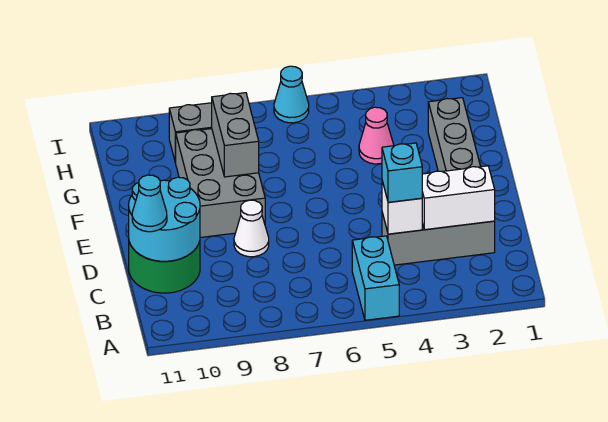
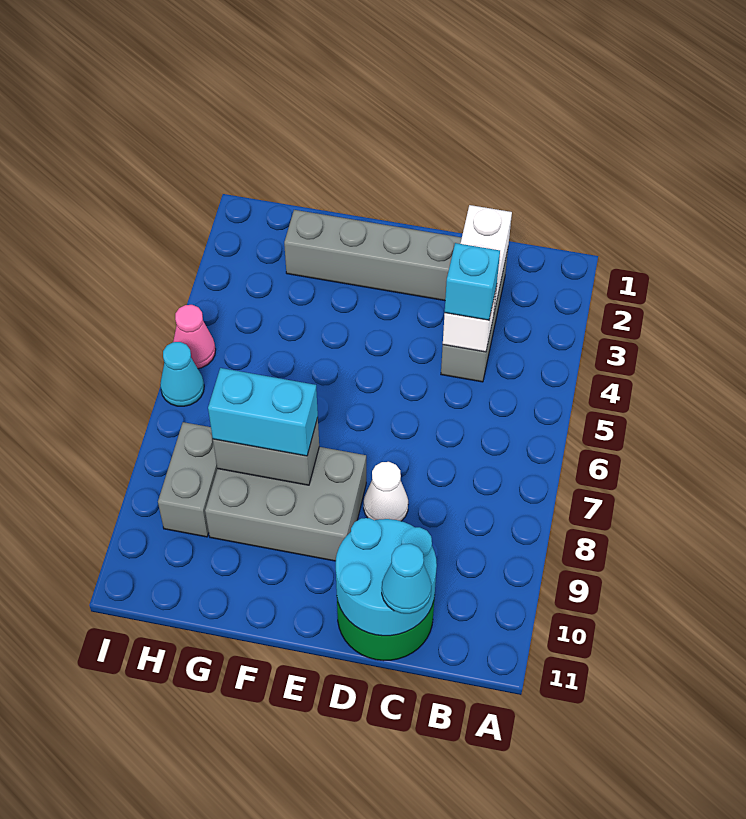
cyan brick A5:B5 level 1 -> cyan brick F8:G8 level 3
pink cone G4 level 1 -> pink cone I5 level 1

